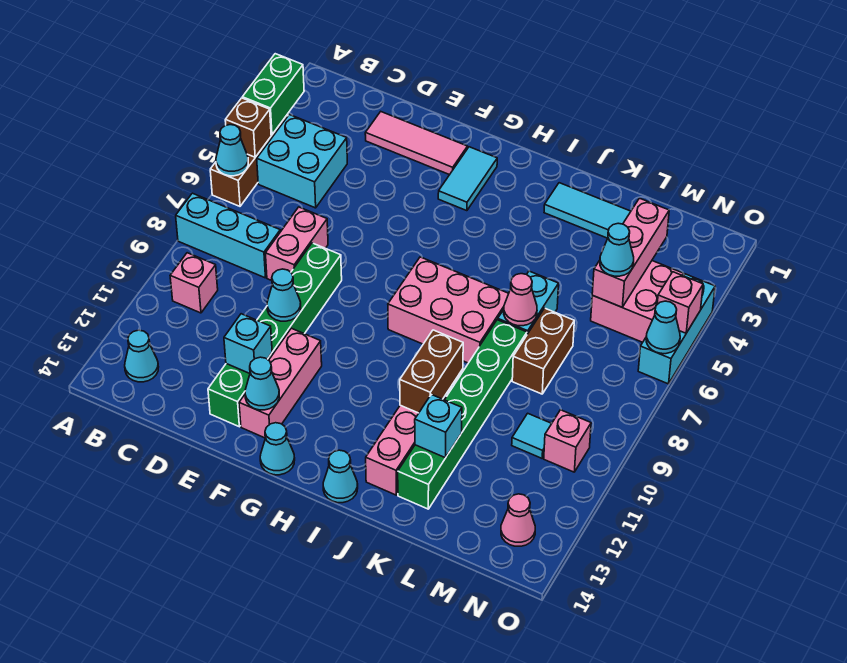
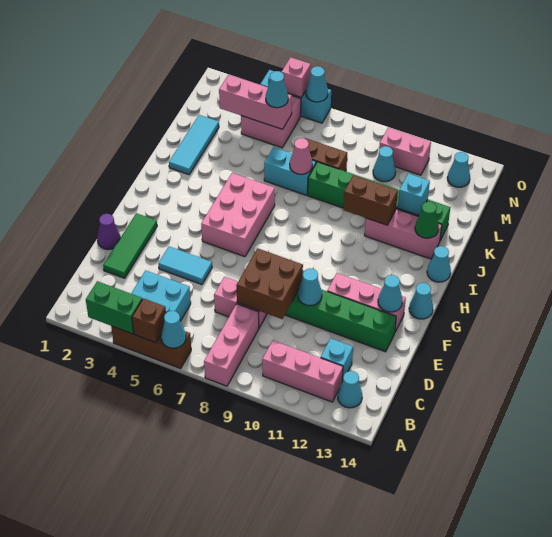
cyan brick A8:C8 level 1 -> pink brick A8:C8 level 1
pink brick B10 level 1 -> pink brick B10:B12 level 1
pink tile D2:F2 level 1 -> green tile D2:F2 level 1
none -> brown brick D8:E9 level 2
none -> purple cone E1 level 1
cyan brick E12 level 2 -> cyan brick C12 level 1
cyan tile G2:G3 level 1 -> cyan tile E4:E5 level 1
pink brick H7:J8 level 1 -> pink brick G5:I6 level 1
none -> green cone J13 level 2
cyan tile M10 level 1 -> cyan cone M10 level 1
pink brick N10 level 1 -> pink brick N10:N11 level 1
pink cone N13 level 1 -> cyan cone N13 level 1

